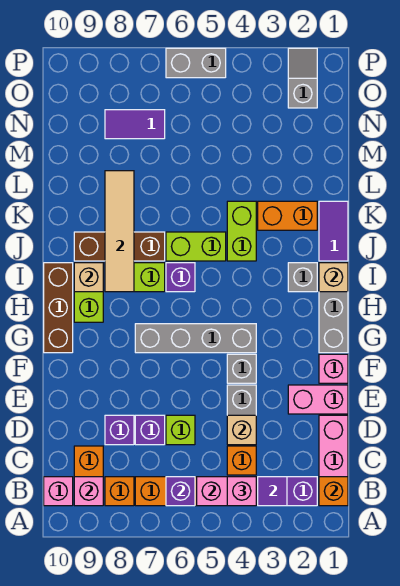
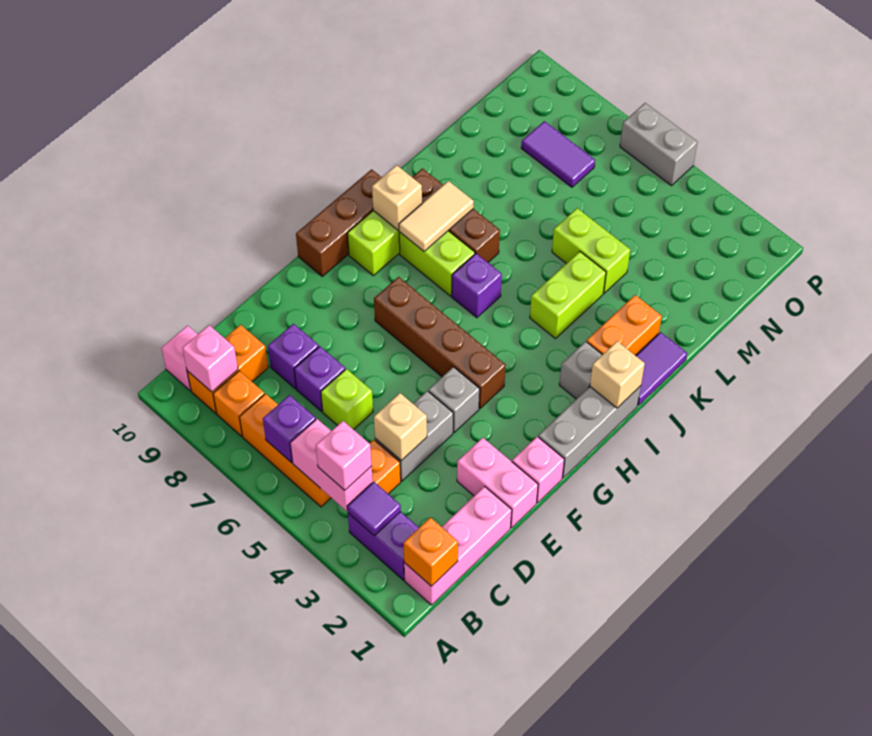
grey brick G4:G7 level 1 -> brown brick G4:G7 level 1
tan tile I8:L8 level 2 -> tan tile I8:J8 level 2
lime brick J5:J6 level 1 -> lime brick L4:L5 level 1
orange brick K2:K3 level 1 -> orange brick J2:K2 level 1
grey slope O2:P2 level 1 top O -> none

